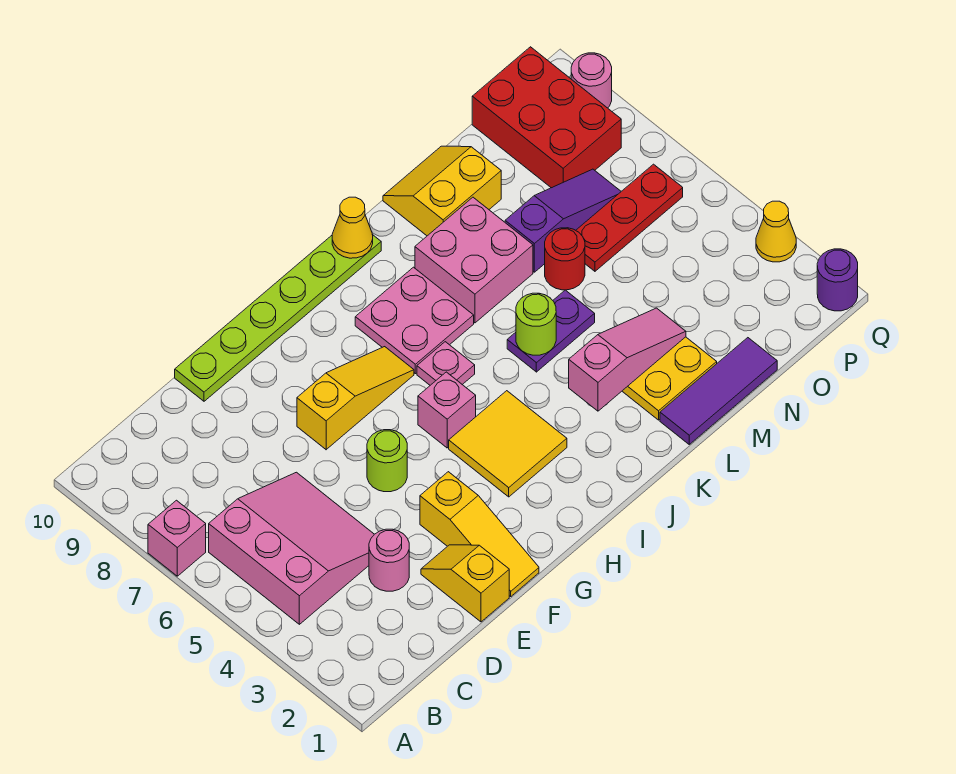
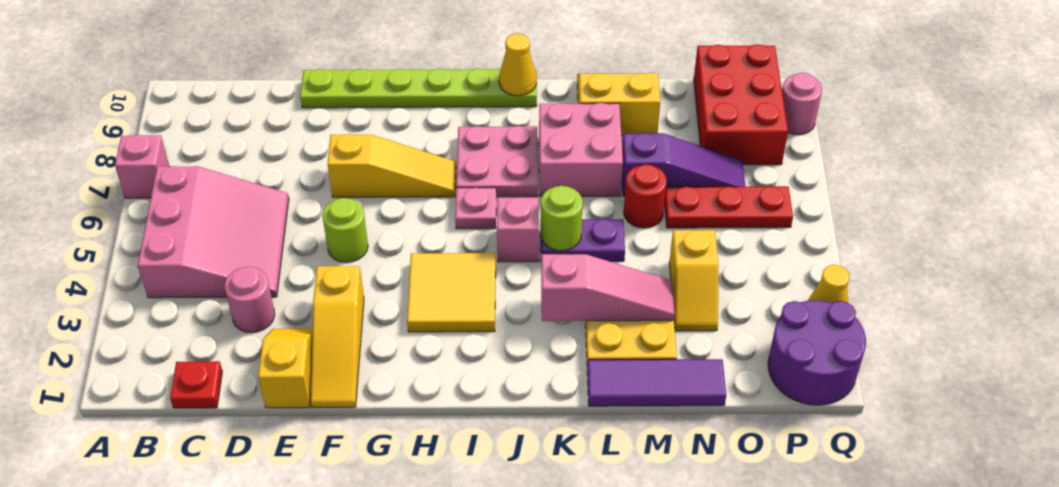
none -> red plate C1 level 1
pink brick H5 level 1 -> pink brick J5 level 1
none -> yellow slope N3:N4 level 1 top 4
purple round brick Q1 level 1 -> purple round brick P1:Q2 level 1

